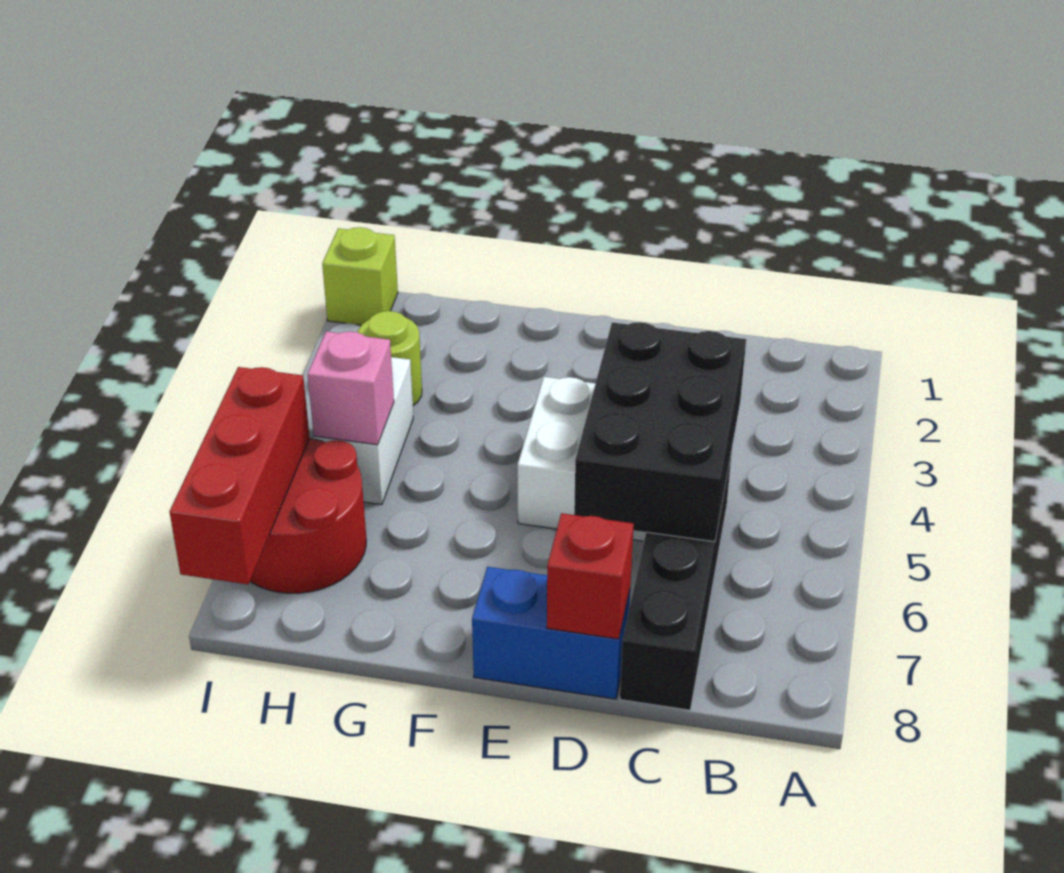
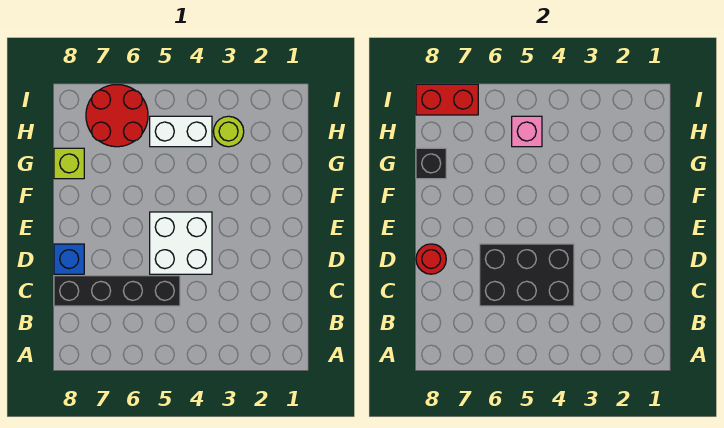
blue brick D8:E8 level 1 -> blue brick D8 level 1
red brick D8 level 2 -> red round brick D8 level 2
none -> black brick G8 level 2
lime brick I1 level 1 -> lime brick G8 level 1
red brick I6:I8 level 2 -> red brick I7:I8 level 2

